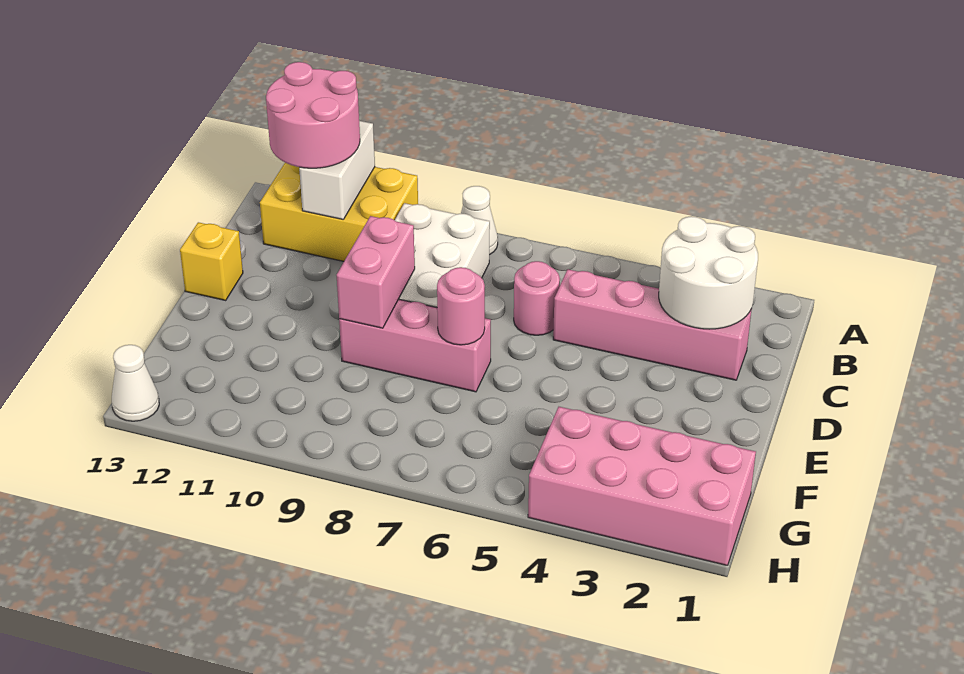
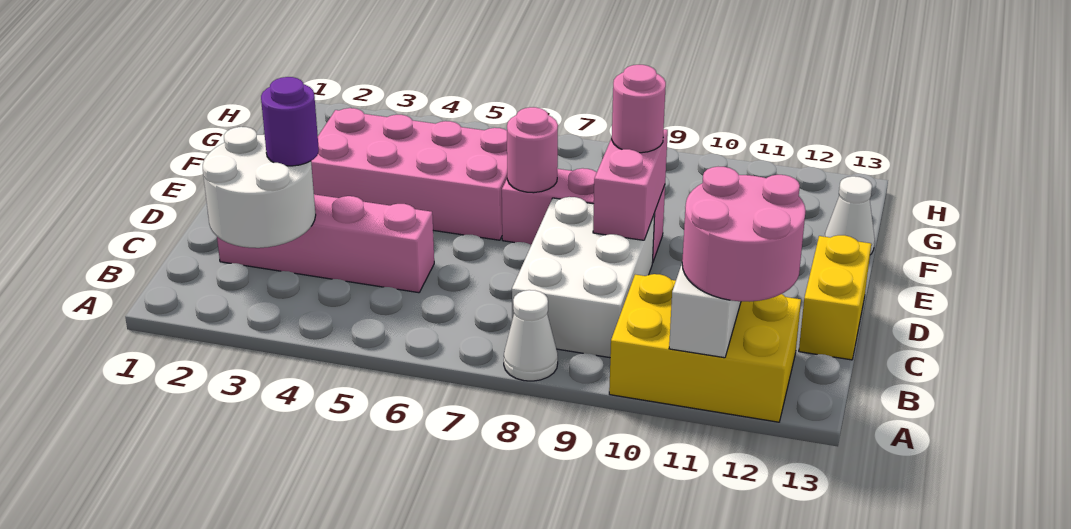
none -> purple round brick C3 level 3
pink round brick C6 level 1 -> pink round brick E9 level 3
yellow brick D13 level 1 -> yellow brick C13:D13 level 1
pink brick G1:H4 level 1 -> pink brick E3:F6 level 1
white cone H13 level 1 -> white cone F13 level 1

